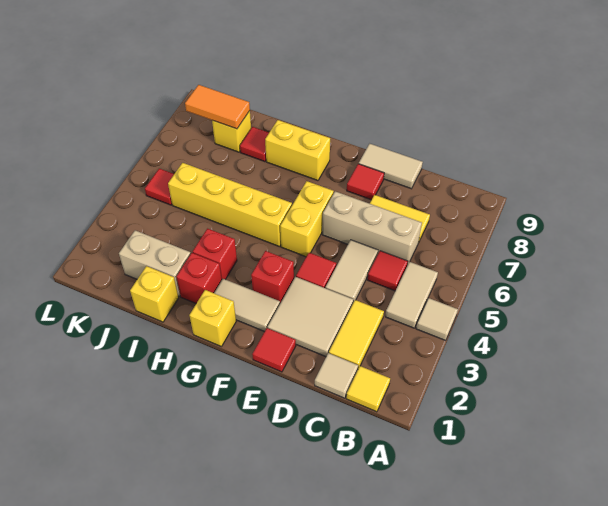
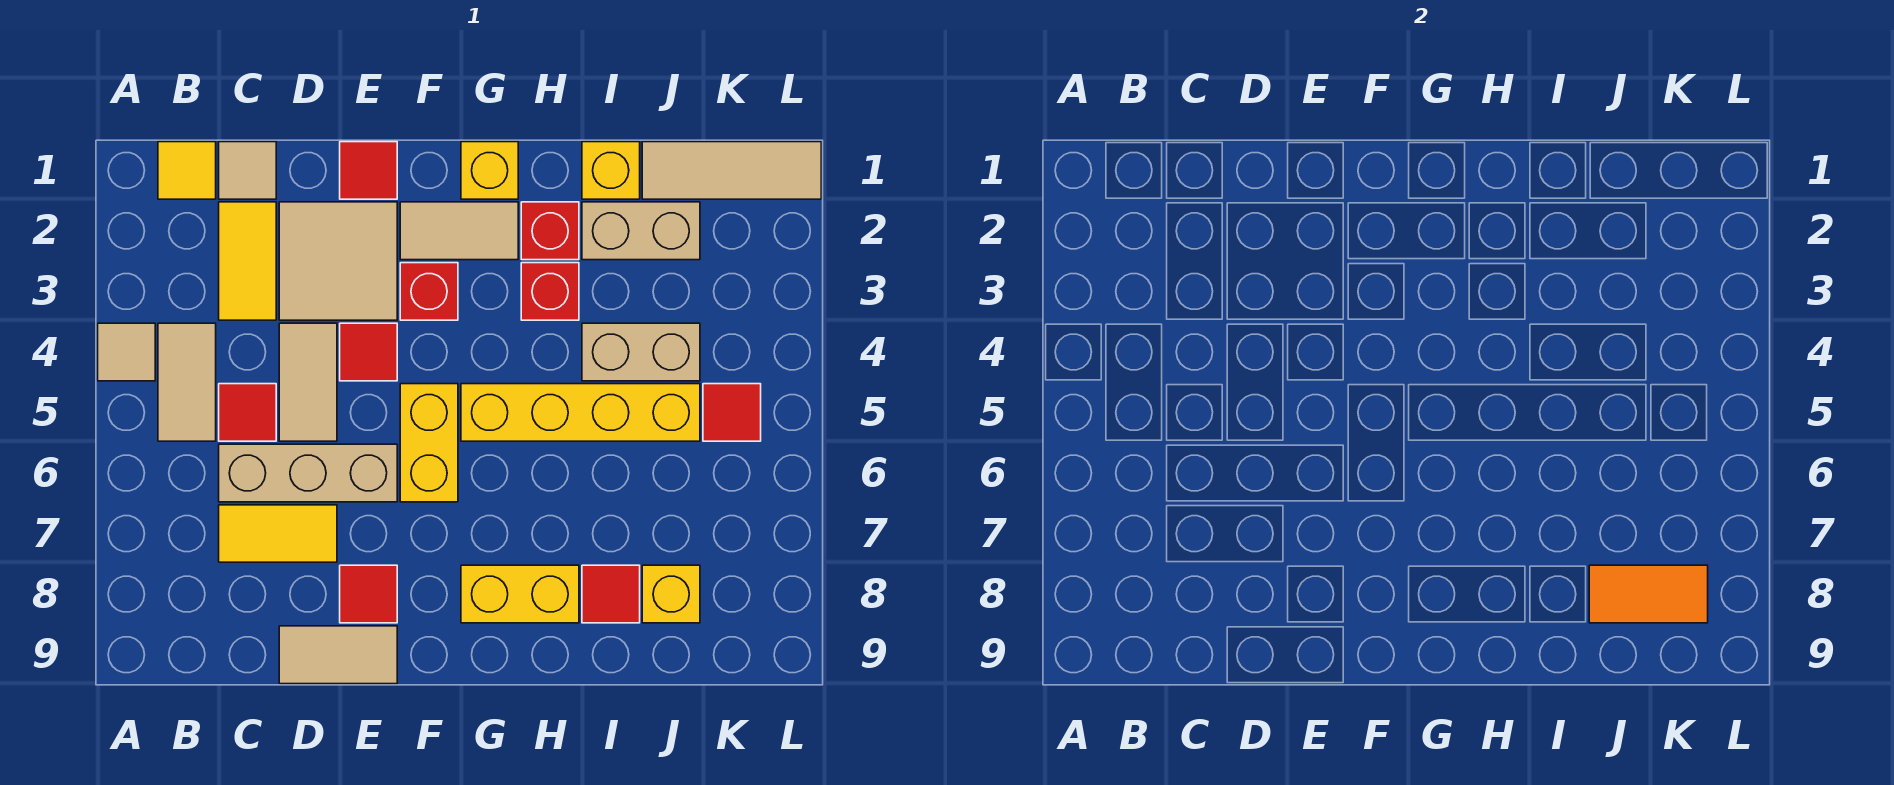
none -> tan brick I4:J4 level 1
none -> tan tile J1:L1 level 1

